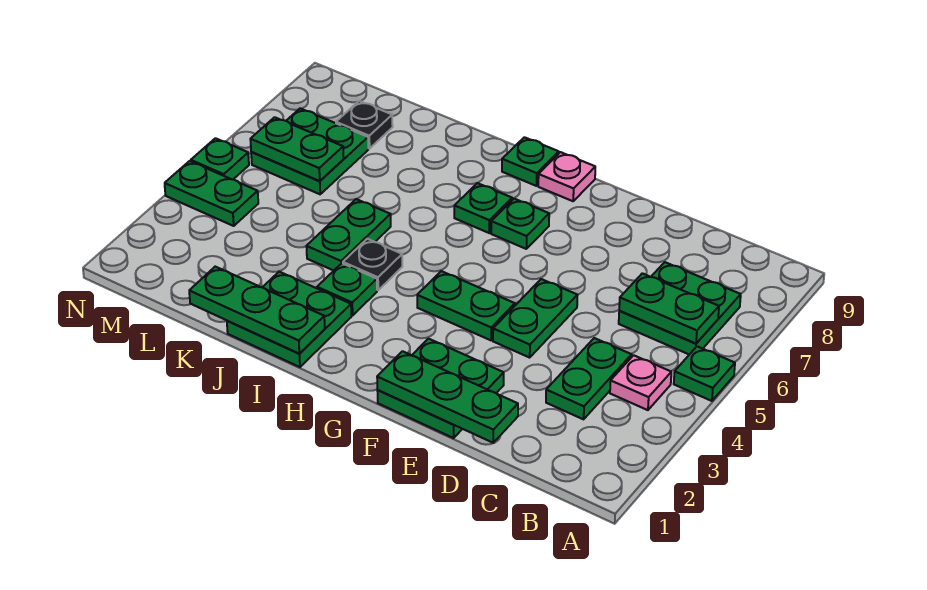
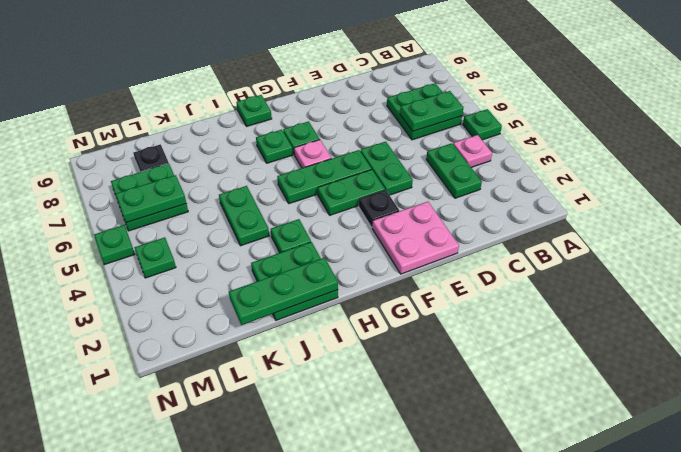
green plate D1:F1 level 2 -> green plate F5:H5 level 1
green plate E1:F2 level 1 -> pink plate E1:F2 level 1
pink plate G9 level 1 -> pink plate G6 level 1
black plate I4 level 1 -> black plate F3 level 1
green plate M4:N4 level 1 -> green plate M4 level 1

